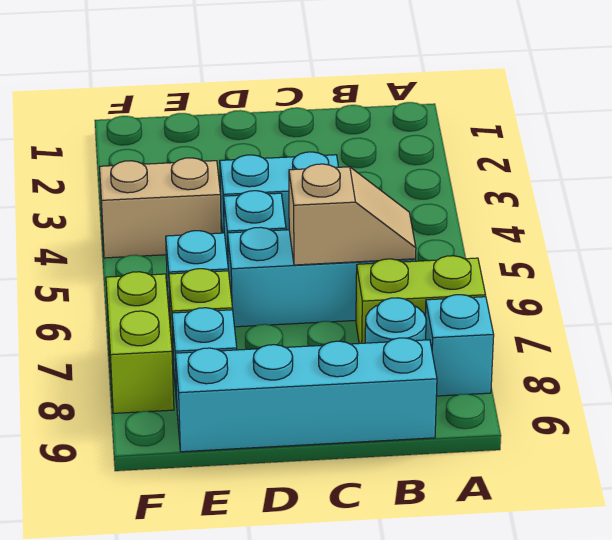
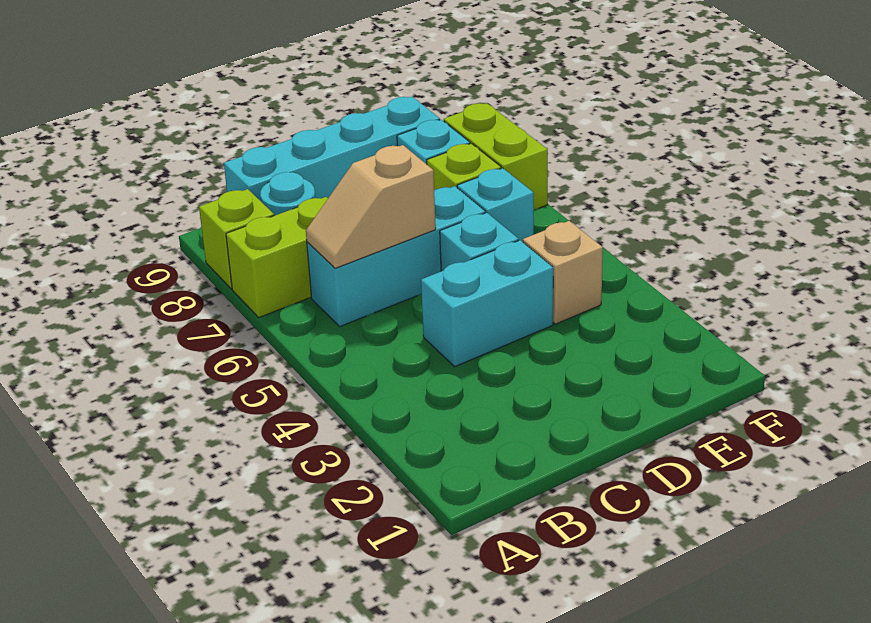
cyan brick A8 level 1 -> lime brick A8 level 1
tan brick E4:F4 level 1 -> tan brick E4 level 1

